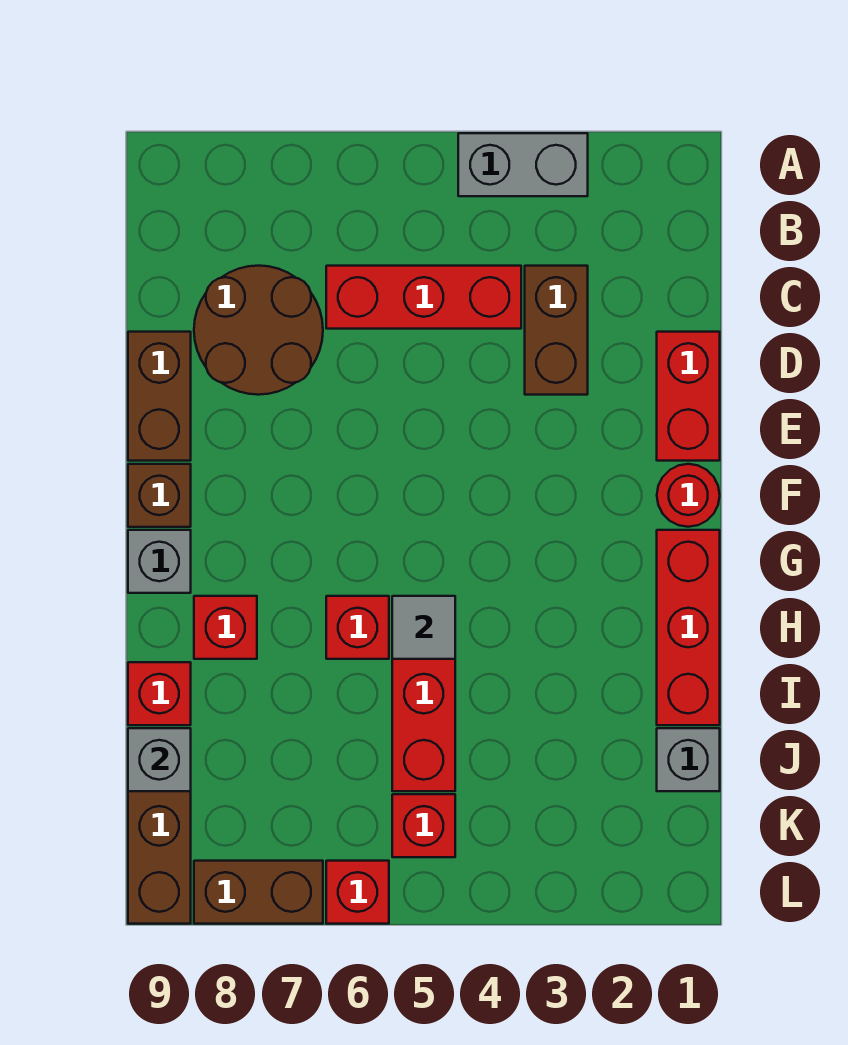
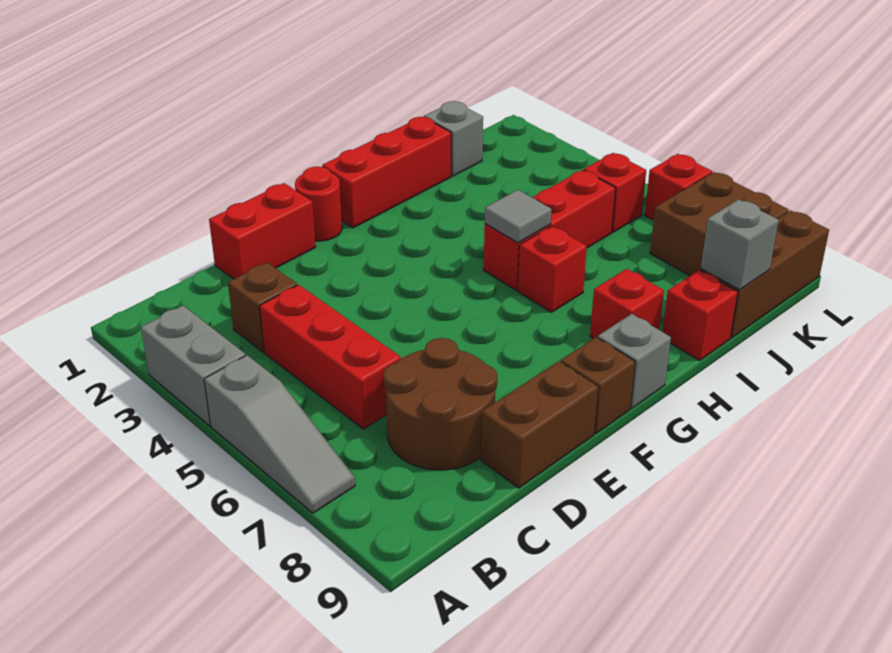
none -> grey slope A5:A7 level 1 top 5
brown brick C3:D3 level 1 -> brown brick C3 level 1
brown brick L7:L8 level 1 -> brown brick K7:L8 level 1

